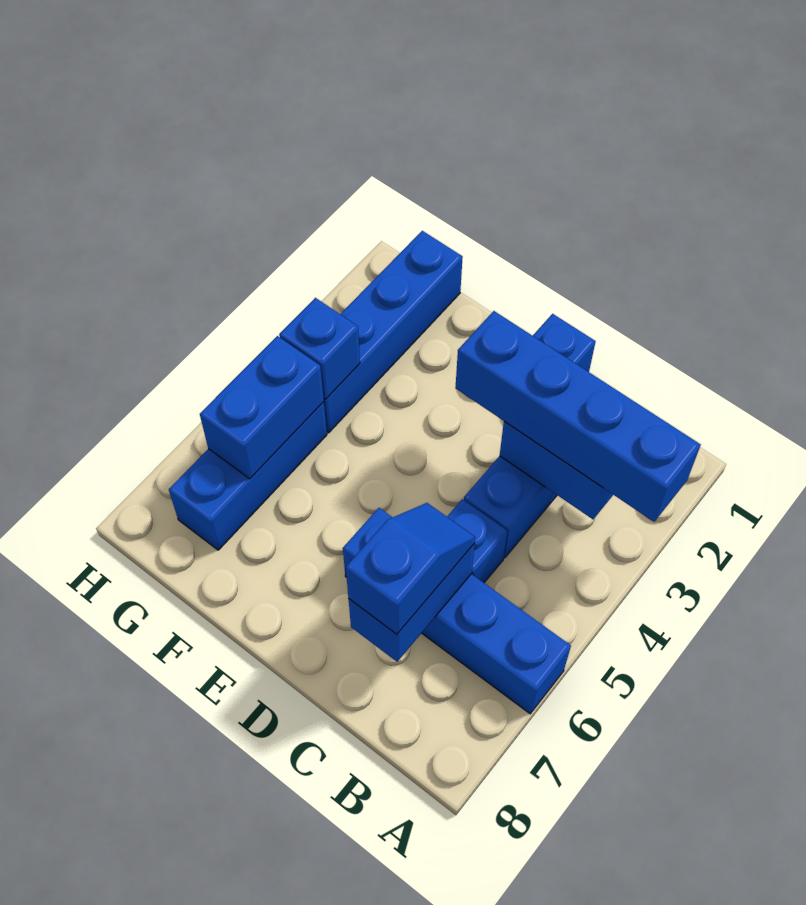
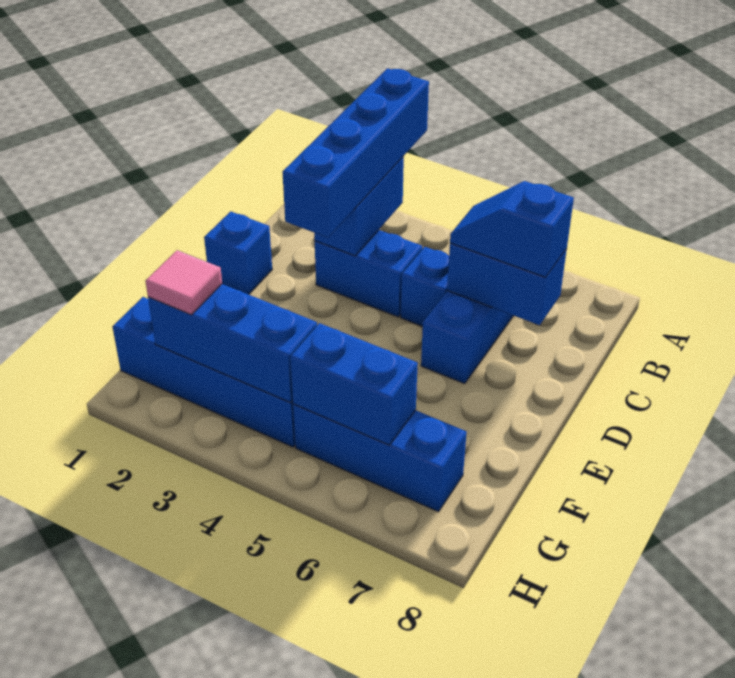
none -> pink tile G2 level 3
blue brick G4 level 2 -> blue brick G2:G4 level 2

